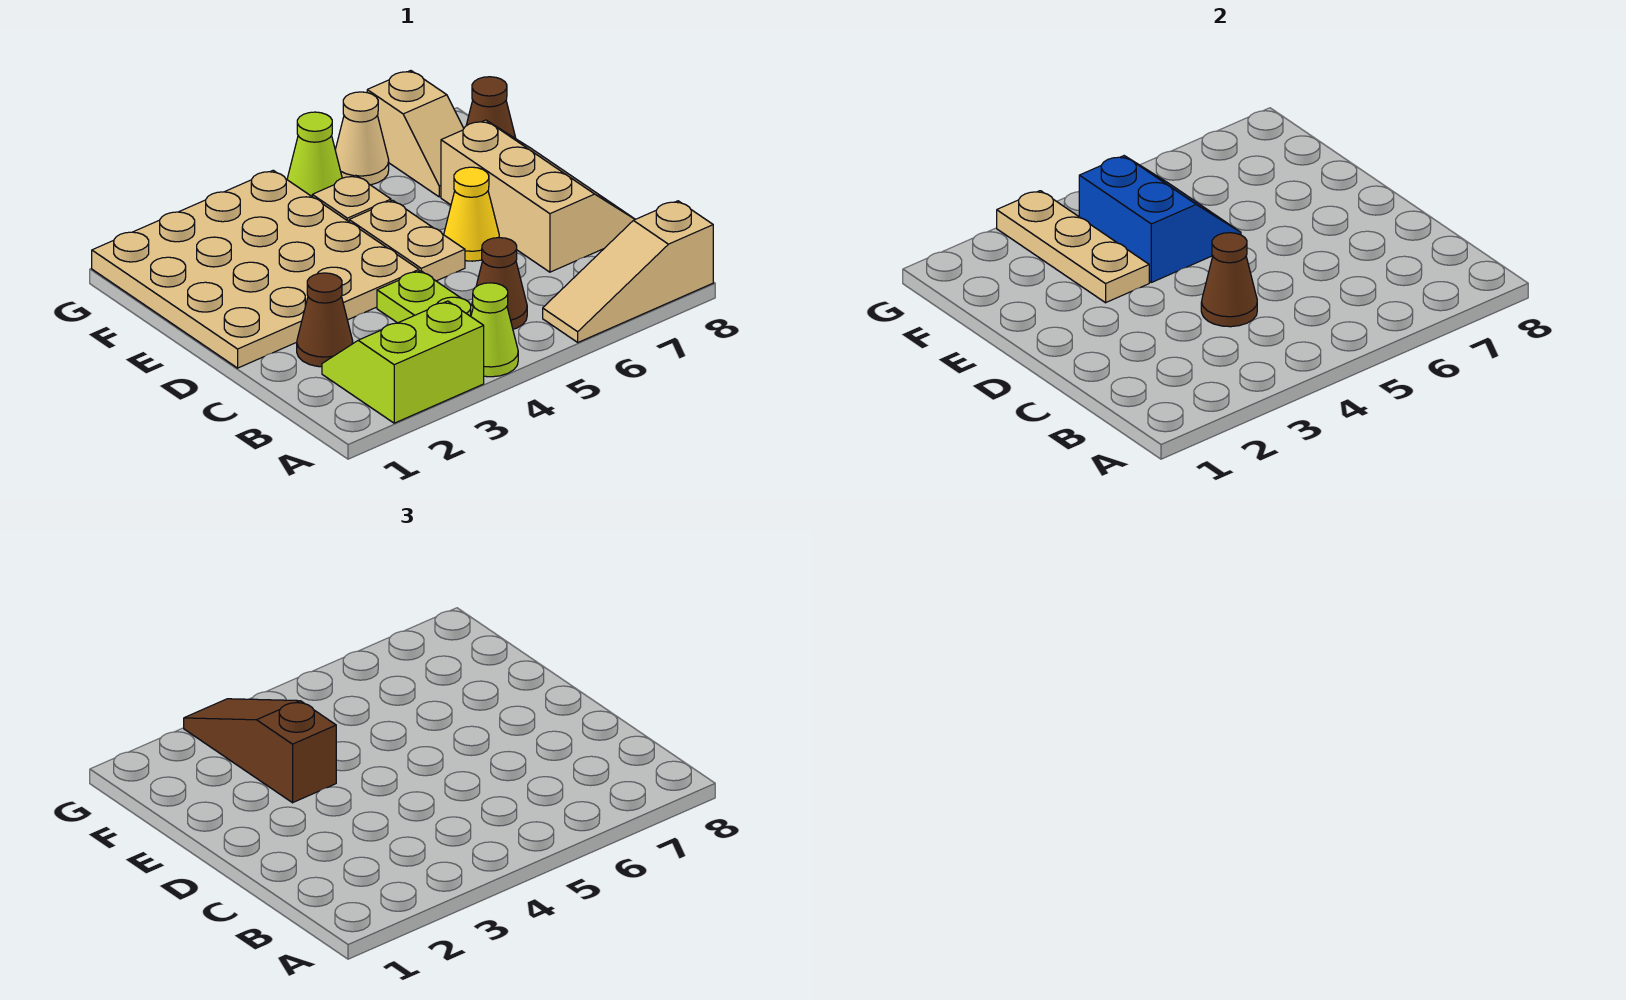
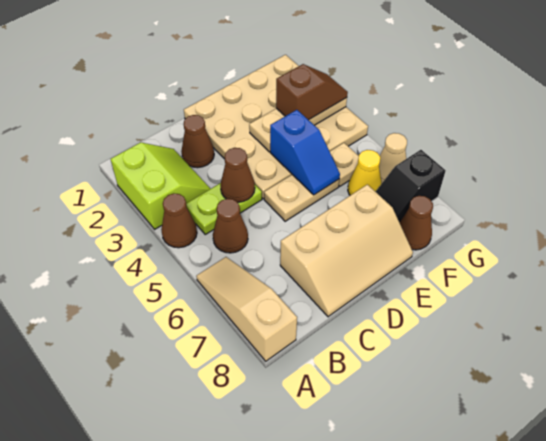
lime cone A4 level 1 -> brown cone A4 level 1
yellow cone D6 level 1 -> yellow cone F6 level 1
brown slope E3:G3 level 3 top E -> brown slope F3:G3 level 3 top F
blue slope E4:F5 level 2 top 4 -> blue slope E4:E5 level 2 top 4
tan slope F7:G7 level 1 top G -> black slope F7:G7 level 1 top G
lime cone G5 level 1 -> none

